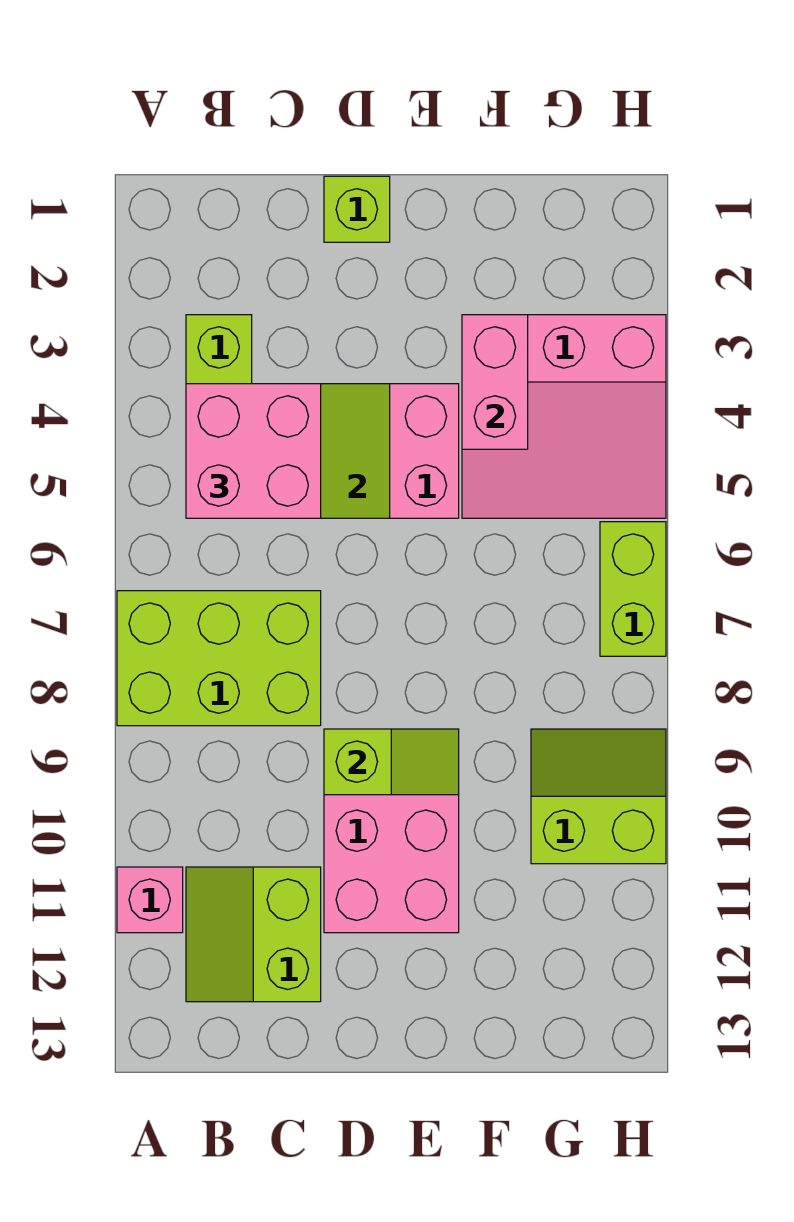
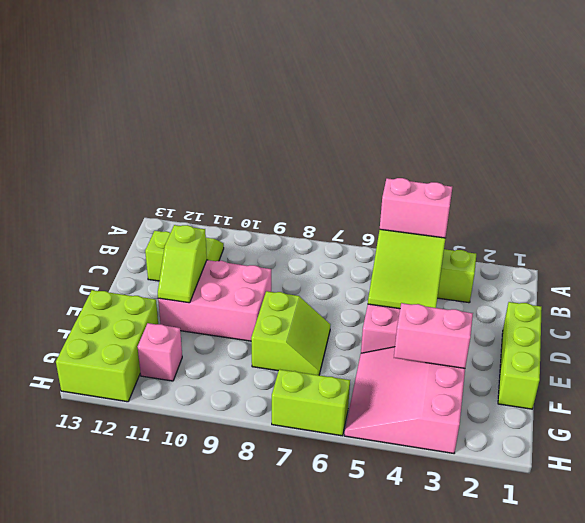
lime brick A7:C8 level 1 -> lime brick F12:H13 level 1
pink brick A11 level 1 -> pink brick G11 level 1
pink brick B4:C5 level 3 -> pink brick B4:B5 level 3
lime brick D1 level 1 -> lime brick D1:F1 level 1
lime slope D9:E9 level 2 top D -> lime slope D11:E11 level 2 top D
lime slope G9:H10 level 1 top 10 -> lime slope E7:F8 level 1 top 8

